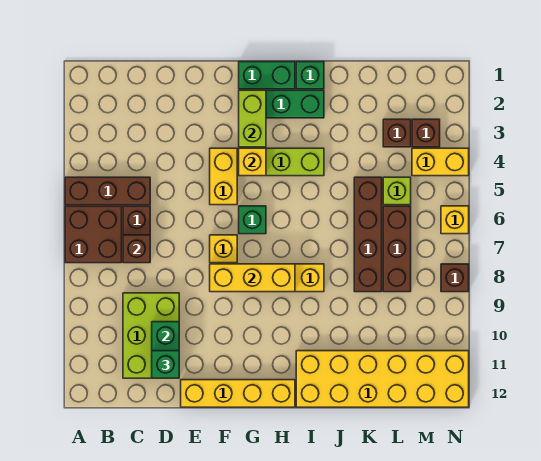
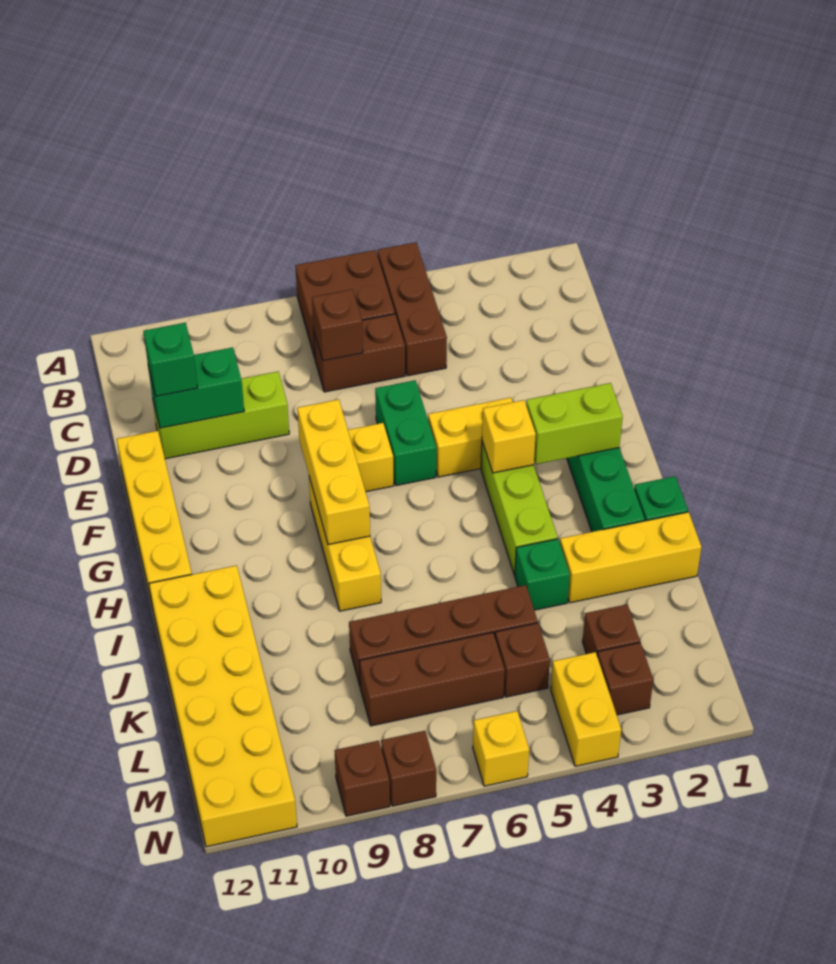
lime brick C9:D11 level 1 -> lime brick D9:D11 level 1
green brick G1:H1 level 1 -> green brick E6:F6 level 1
green brick G6 level 1 -> green brick J4 level 1
none -> yellow brick J1:J3 level 1
lime brick L5 level 1 -> brown brick L5 level 1
none -> brown brick N9 level 1

